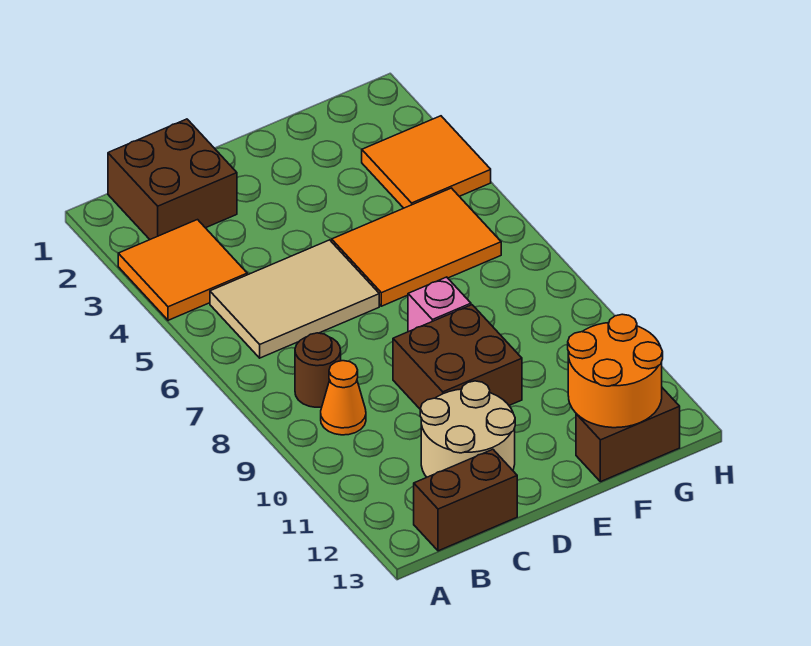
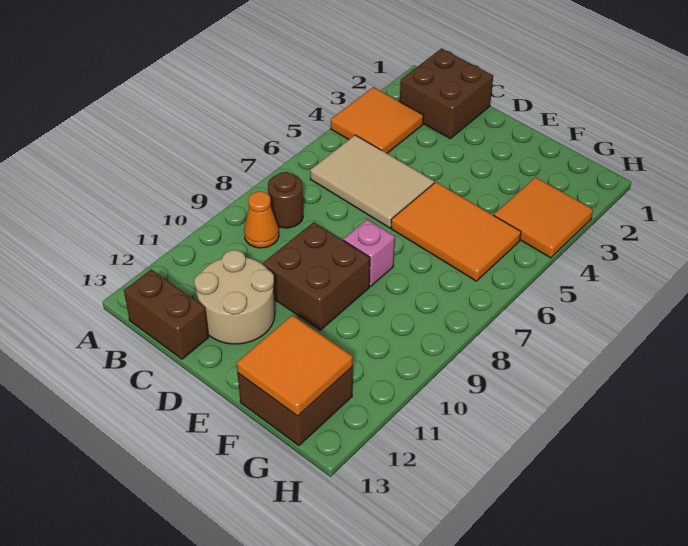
orange round brick F12:G13 level 2 -> orange tile F12:G13 level 2
brown brick F13:G13 level 1 -> brown brick F12:G13 level 1

